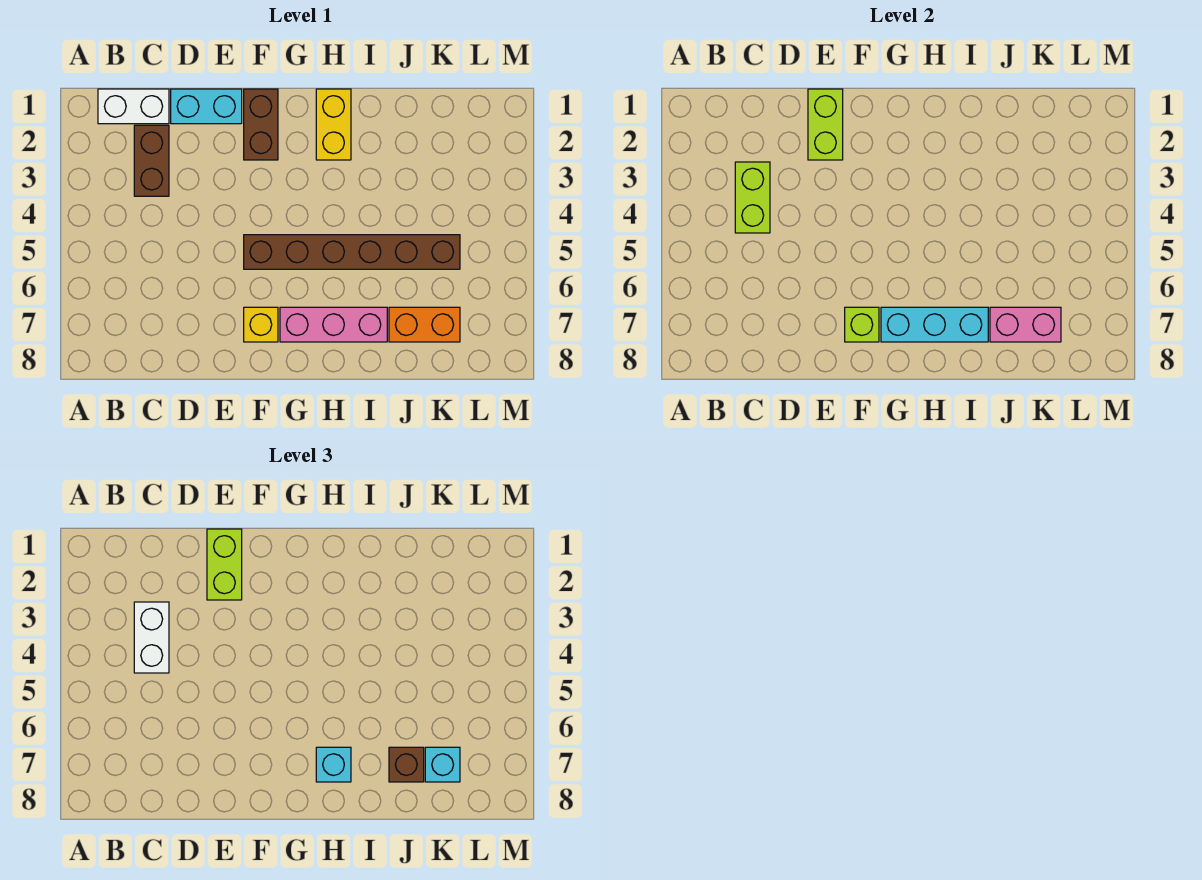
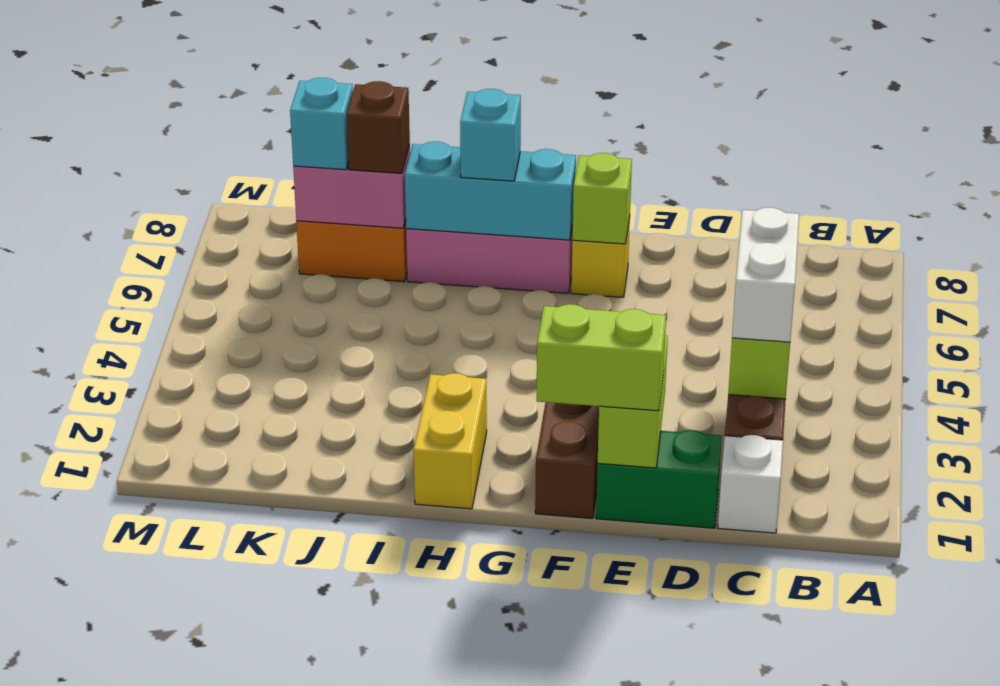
white brick B1:C1 level 1 -> white brick C1 level 1
cyan brick D1:E1 level 1 -> green brick D1:E1 level 1
lime brick E1:E2 level 3 -> lime brick E1:F1 level 3
brown brick F5:K5 level 1 -> none

